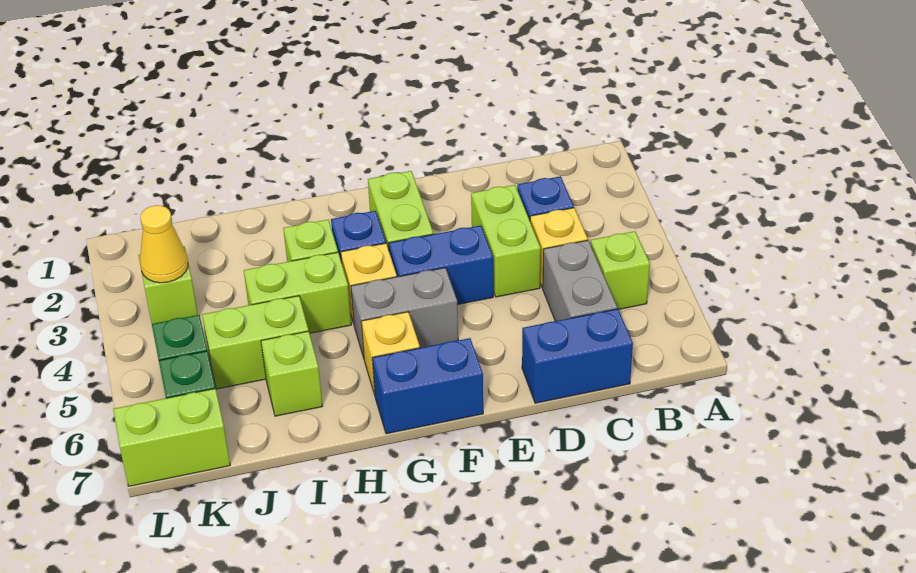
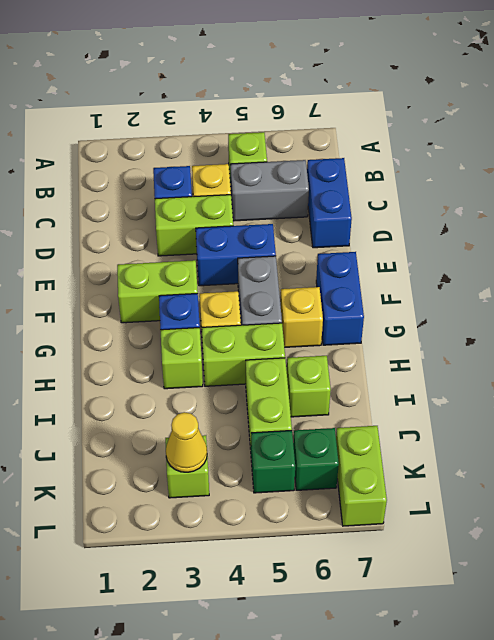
blue brick E4:F4 level 1 -> blue brick E4:E5 level 1
lime brick H4:I4 level 1 -> lime brick H4:H5 level 1

